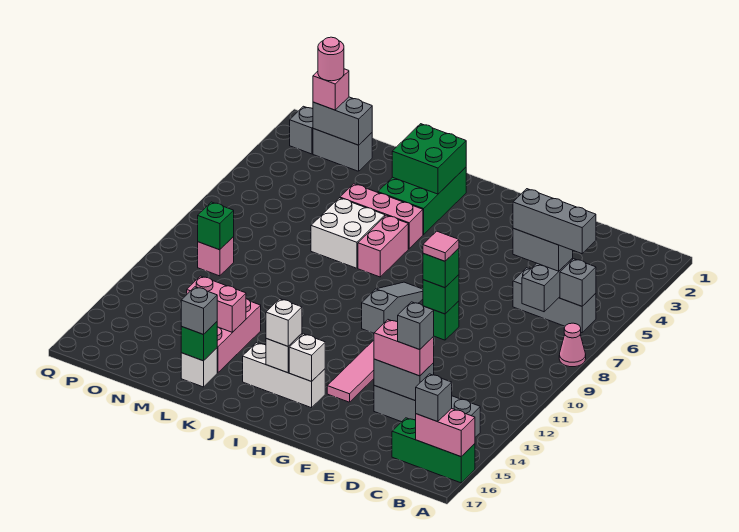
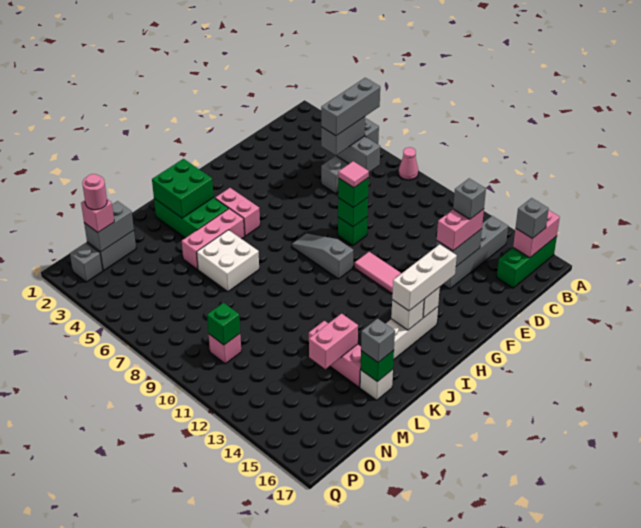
white brick I15 level 3 -> white brick G15:I15 level 3
pink brick J6:J7 level 1 -> pink brick I4:I5 level 1

